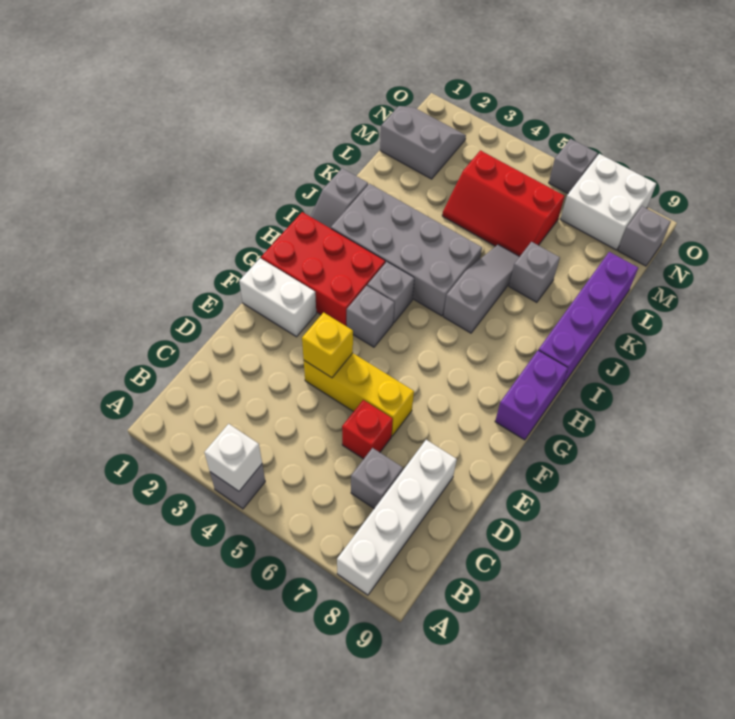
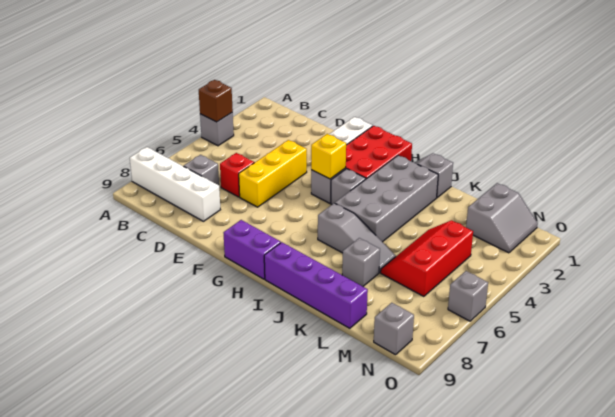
white brick A4 level 2 -> brown brick A4 level 2
yellow brick E4 level 2 -> yellow brick G4 level 2
white brick N7:O8 level 1 -> none

